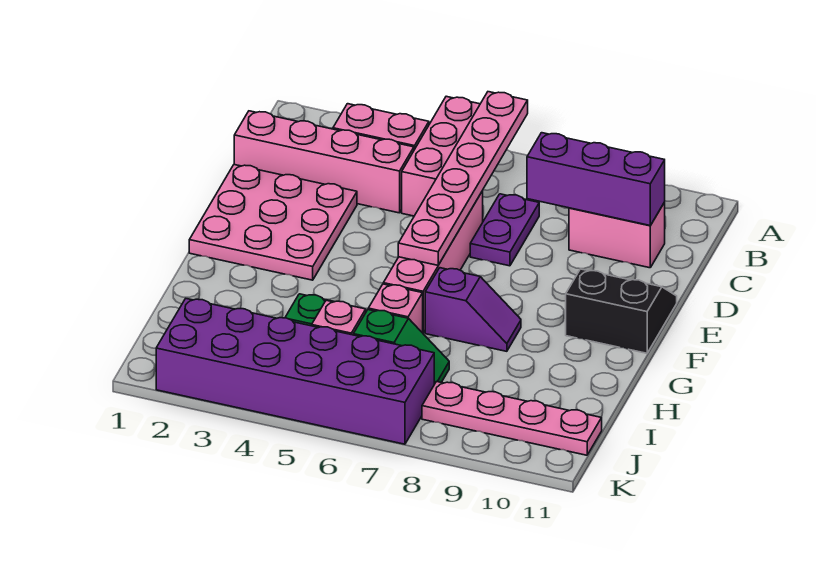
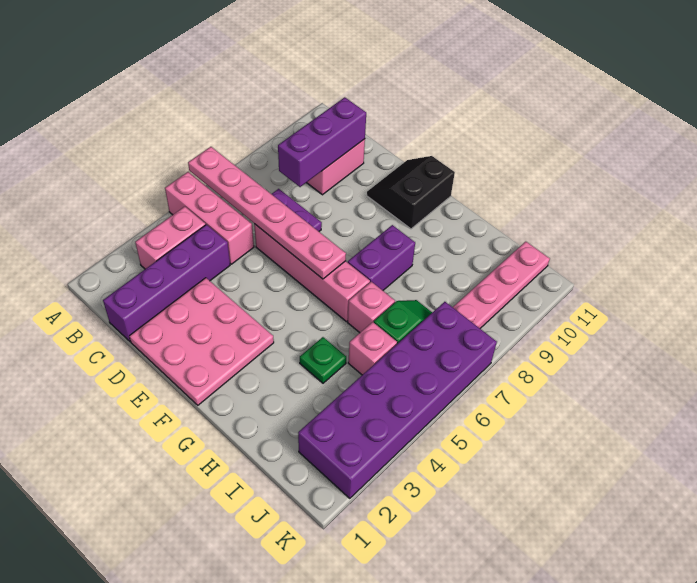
pink brick C1:C4 level 1 -> purple brick C1:C4 level 1
purple slope G7:G8 level 1 top 7 -> purple brick G7:G8 level 1

